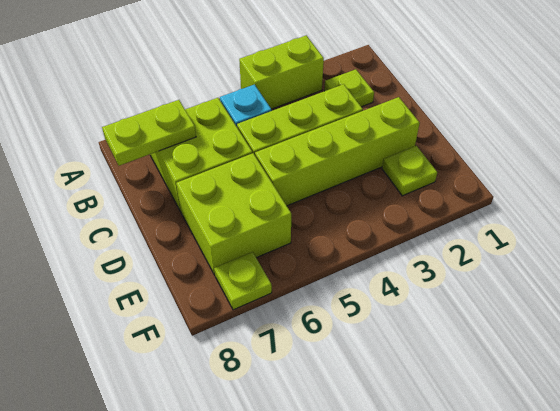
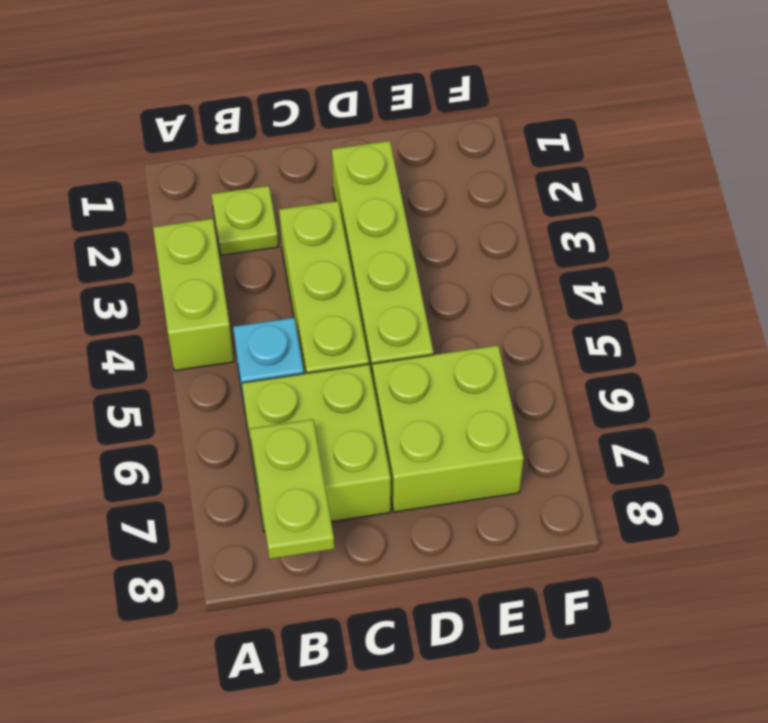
lime plate E2 level 1 -> none
lime plate F7 level 1 -> none

